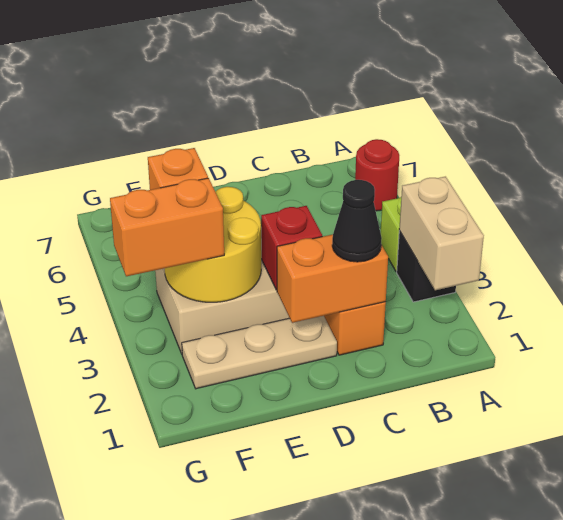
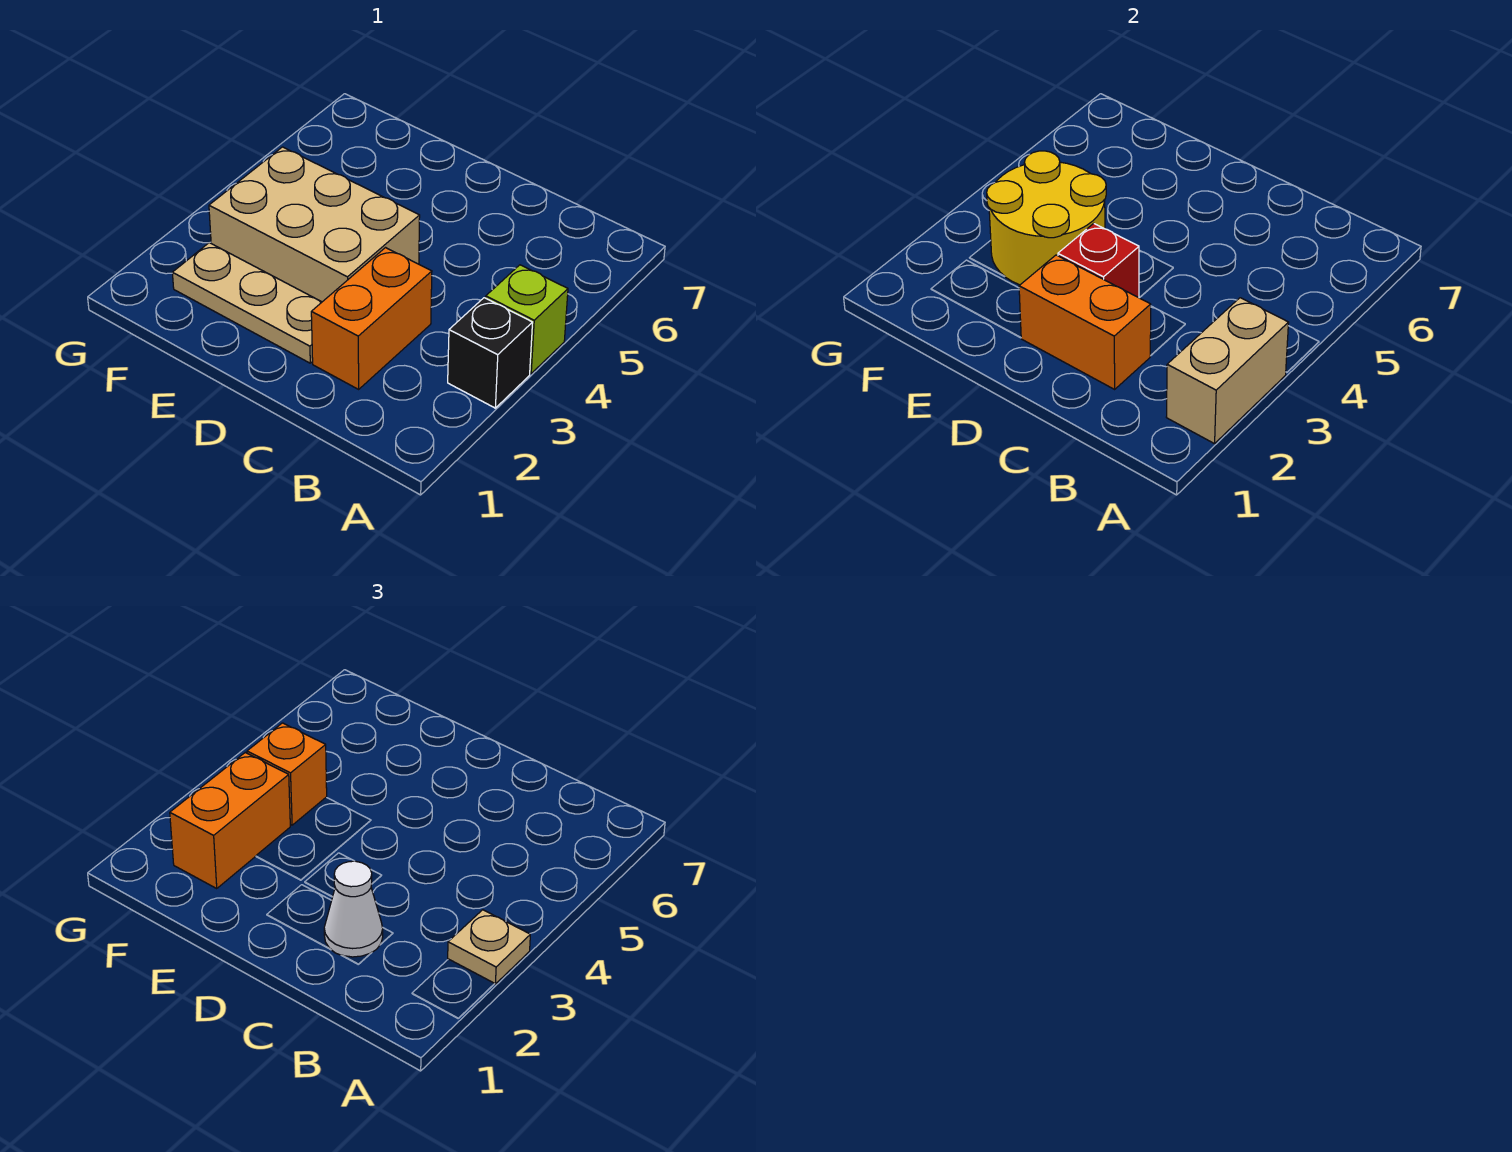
none -> tan plate A3 level 3
red round brick A6 level 1 -> none
black cone C2 level 3 -> white cone C2 level 3
orange brick F3:G3 level 3 -> orange brick F2:F3 level 3

